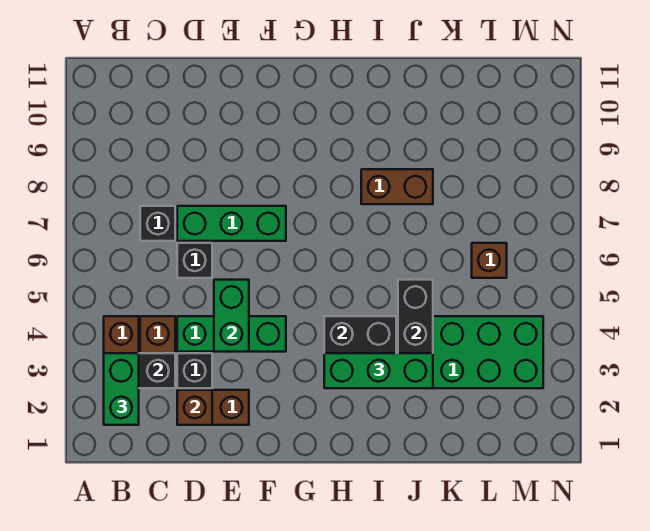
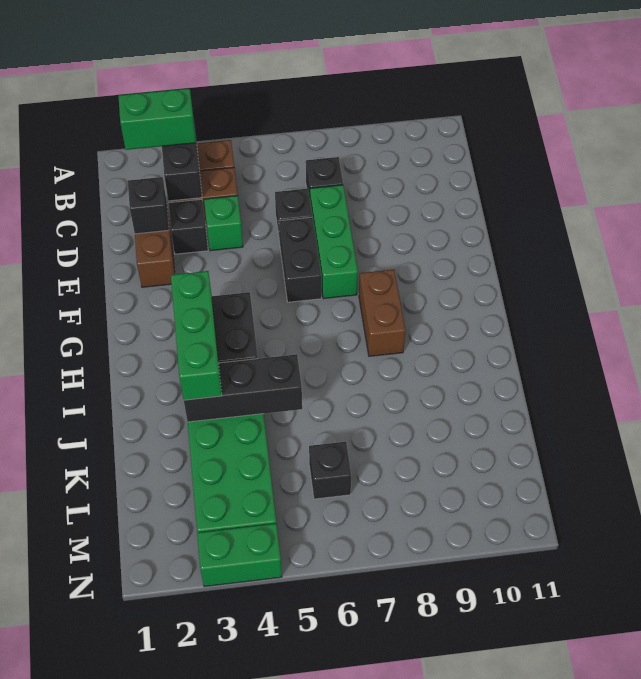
brown brick D2 level 2 -> black brick D2 level 2
green brick D4:F4 level 1 -> green brick D4 level 1
green brick E4:E5 level 2 -> green brick N3:N4 level 1
none -> black brick E6:F6 level 1
brown brick I8:J8 level 1 -> brown brick G8:H8 level 1
brown brick L6 level 1 -> black brick L6 level 1

